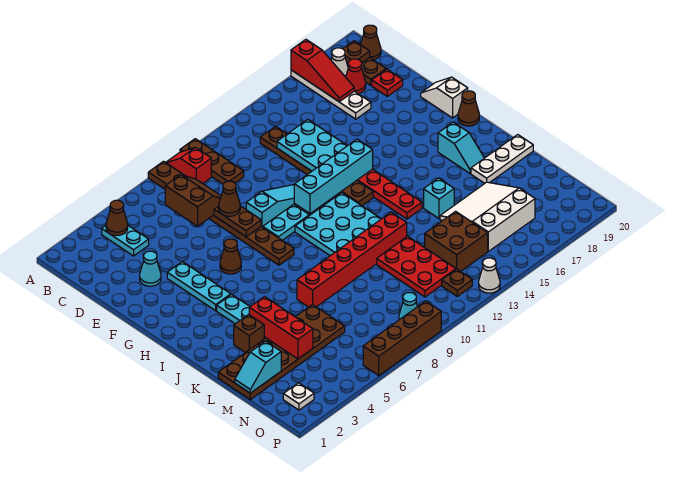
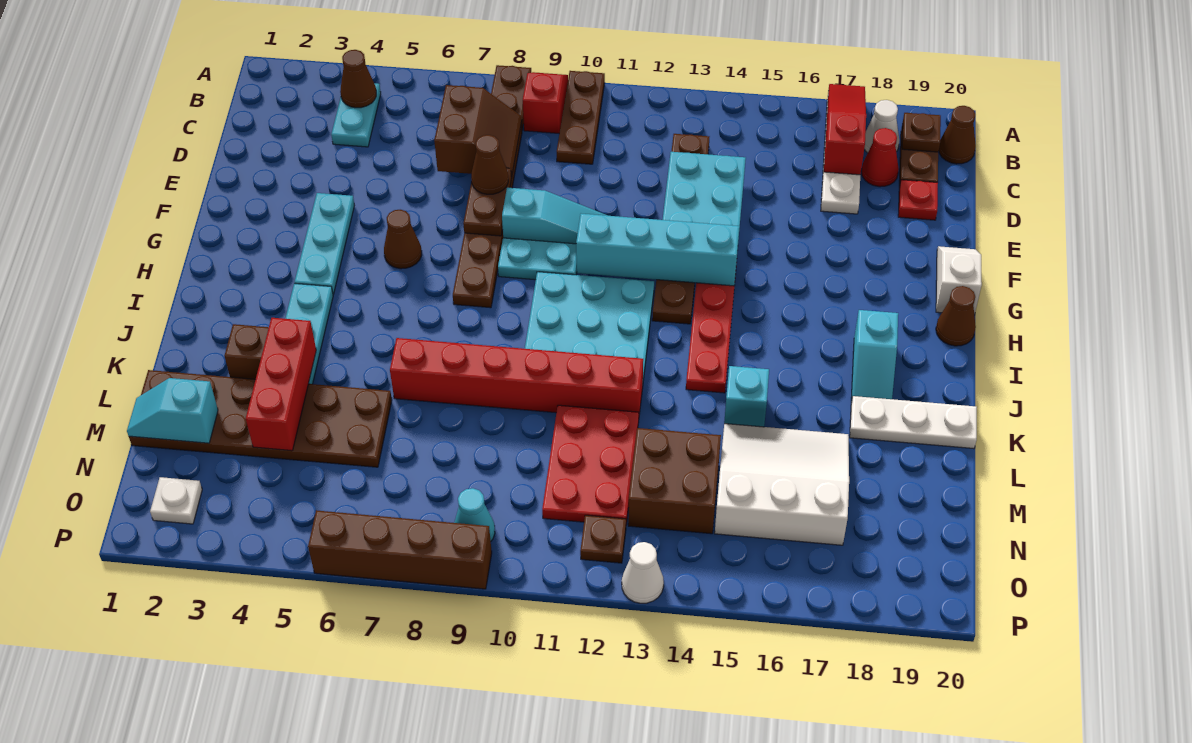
red slope A17:C17 level 2 top A -> red slope A17:C17 level 2 top C
cyan cone E3 level 1 -> none

